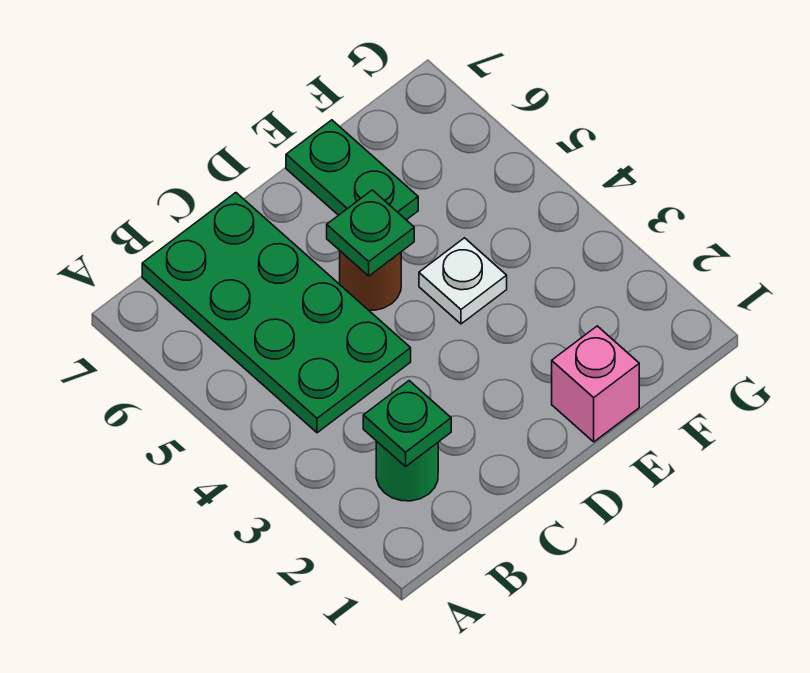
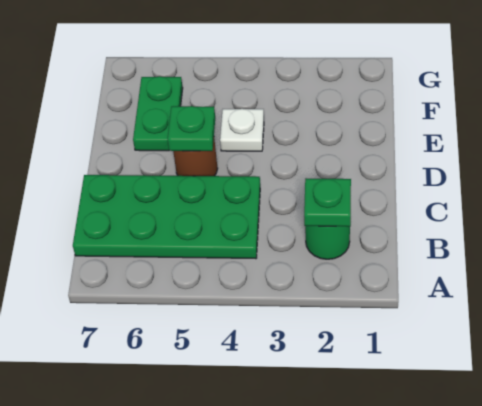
pink brick E1 level 1 -> none
green plate E6:E7 level 1 -> green plate E6:F6 level 1

